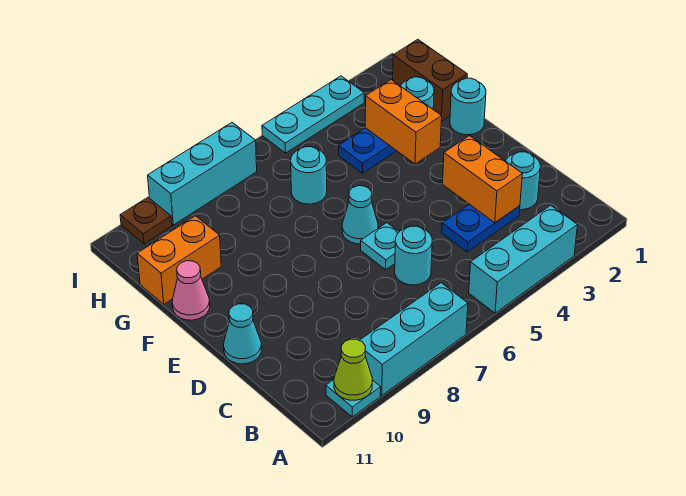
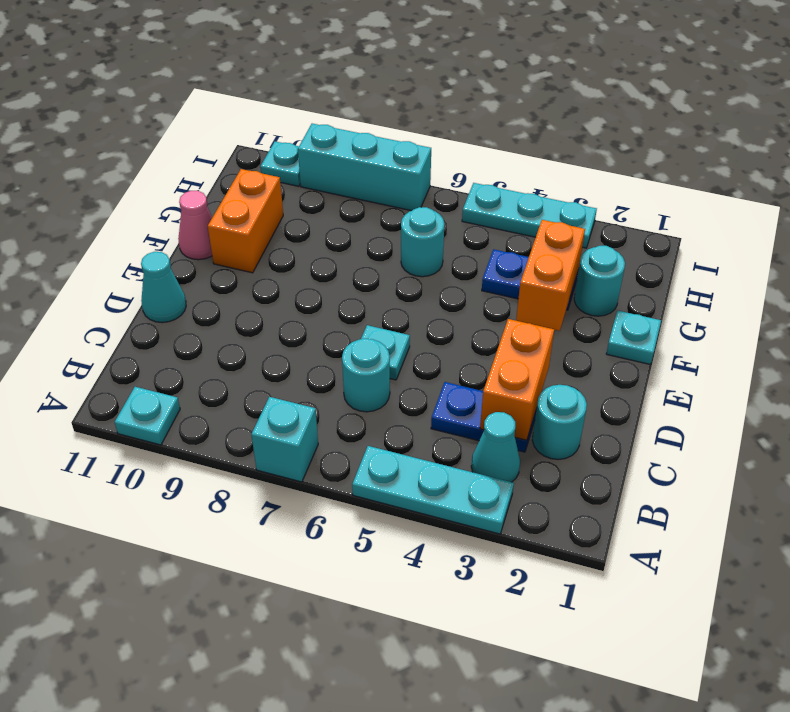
cyan brick A3:A5 level 1 -> cyan plate A3:A5 level 1
cyan brick A7:A9 level 1 -> cyan brick A7 level 1
lime cone A10 level 2 -> none
cyan cone E6 level 1 -> cyan cone B3 level 1
cyan round brick F1 level 1 -> cyan plate F1 level 1
brown brick G1:H1 level 1 -> none
orange brick G10:G11 level 1 -> orange brick F10:G10 level 1
brown plate I10 level 1 -> cyan plate I10 level 1

